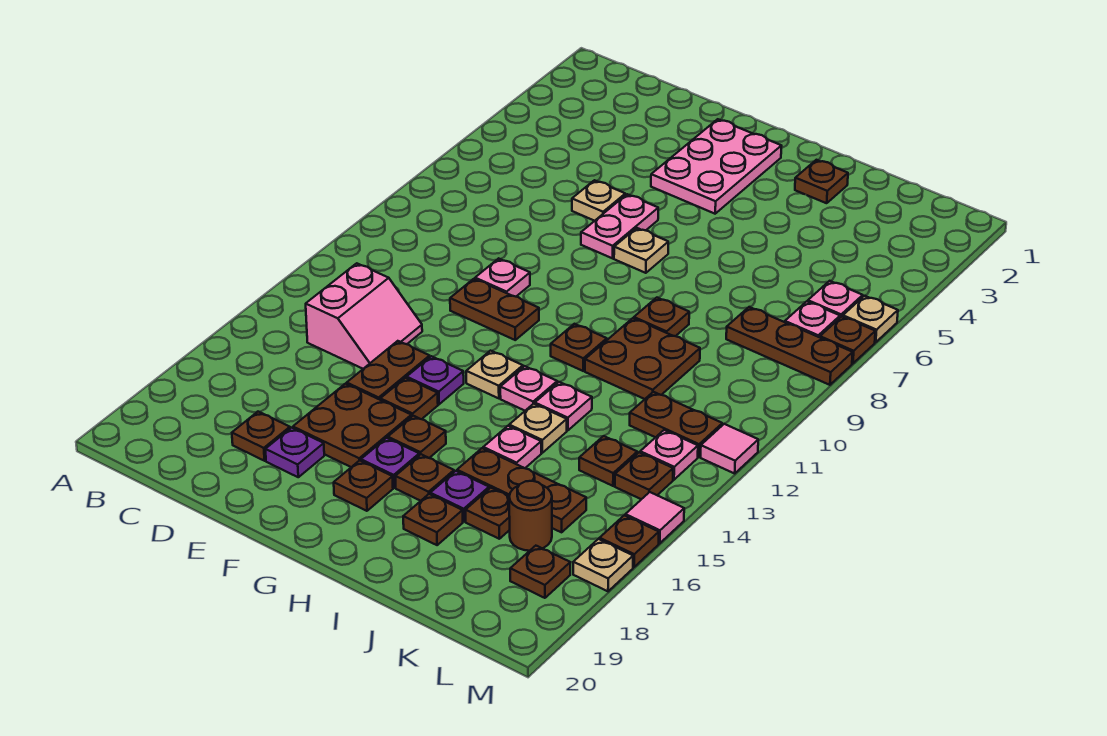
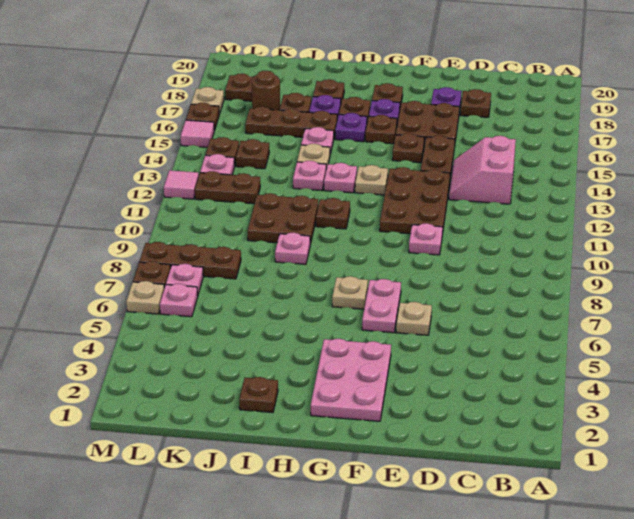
brown plate E11:F11 level 1 -> brown plate E11:F13 level 1
purple plate F14 level 1 -> purple plate H16 level 1
brown plate I9 level 1 -> pink plate I9 level 1

